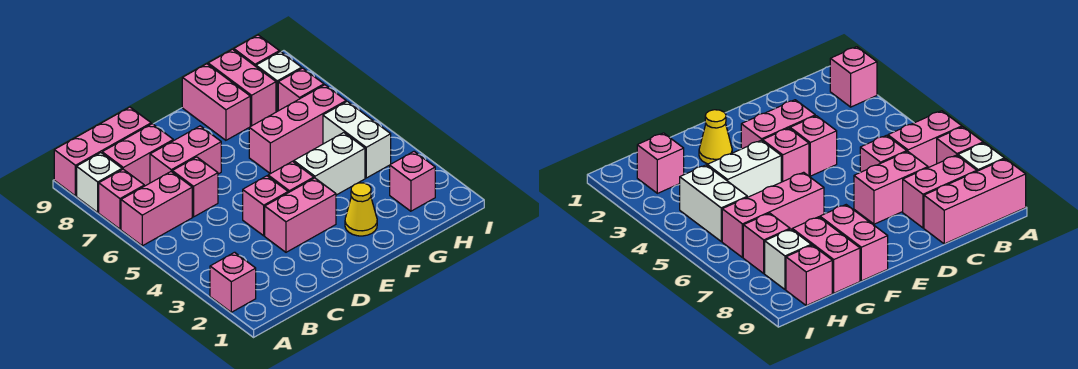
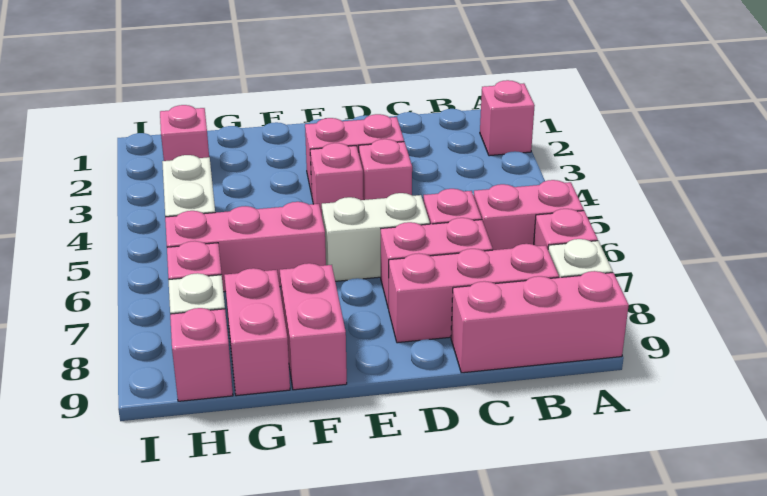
pink brick B8:C8 level 1 -> pink brick B8:D8 level 1
yellow cone F2 level 1 -> none
white brick F4:G4 level 1 -> white brick D6:E6 level 1

